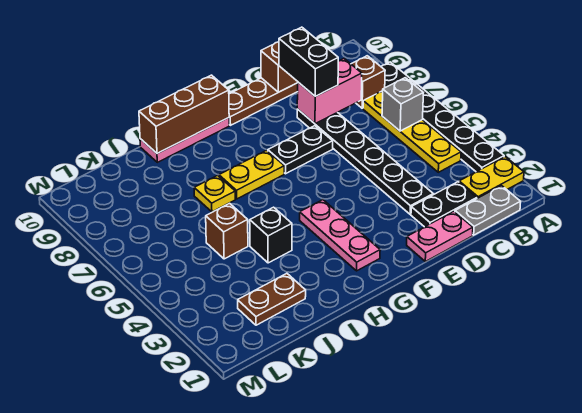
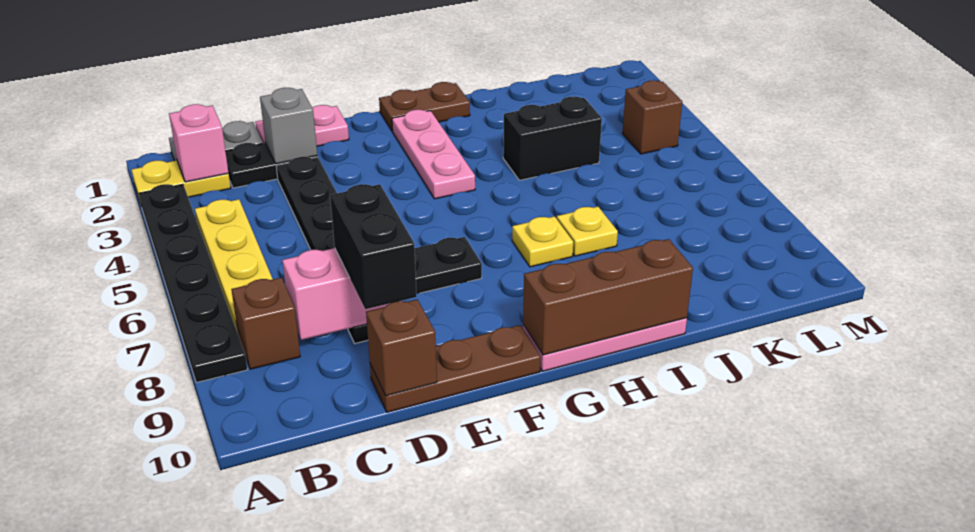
none -> pink brick B2 level 2
grey brick B6 level 2 -> grey brick D2 level 2
yellow plate G7:H7 level 1 -> yellow plate H7 level 1
black brick I4 level 1 -> black brick I4:J4 level 1
brown plate J2:K2 level 1 -> brown plate G1:H1 level 1
brown brick J5 level 1 -> brown brick L4 level 1

